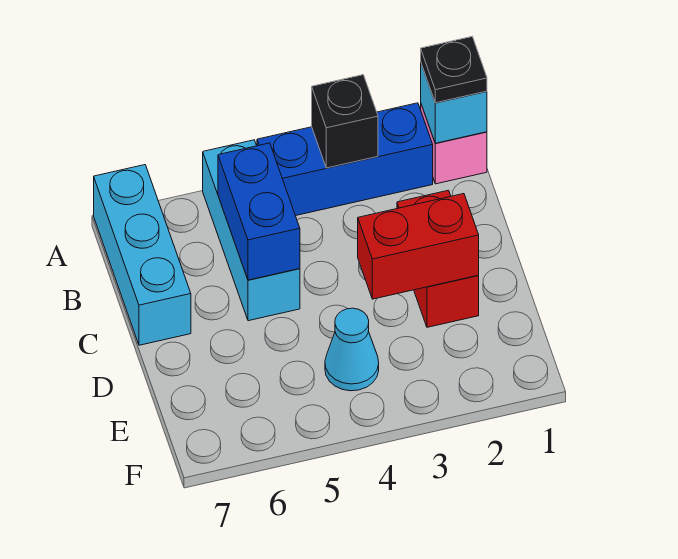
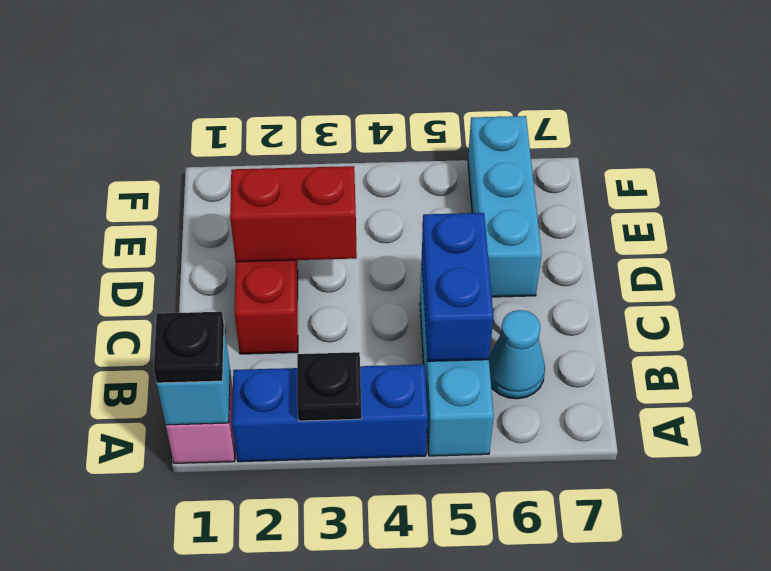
black brick A3 level 2 -> black plate A3 level 2
cyan brick A7:C7 level 1 -> cyan brick D6:F6 level 1
cyan cone E4 level 1 -> cyan cone B6 level 1

